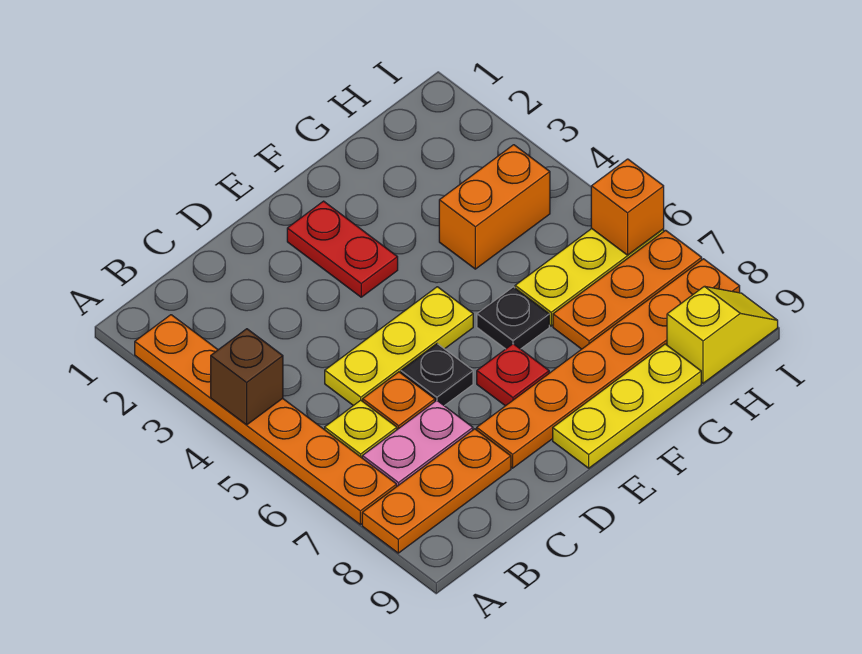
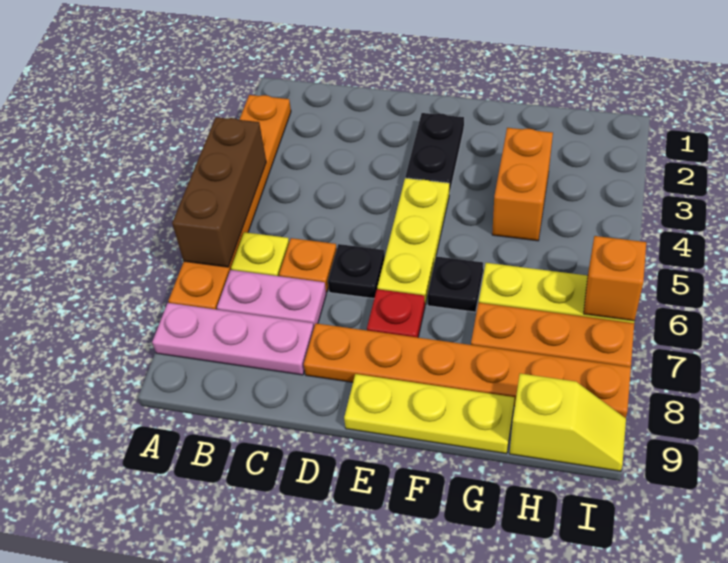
brown brick A4 level 2 -> brown brick A4:A6 level 2
orange plate A8:C8 level 1 -> pink plate A8:C8 level 1
yellow plate C5:E5 level 1 -> yellow plate E4:E6 level 1
red plate E2:E3 level 1 -> black plate E2:E3 level 1
orange brick G4:H4 level 1 -> orange brick G3:G4 level 1

